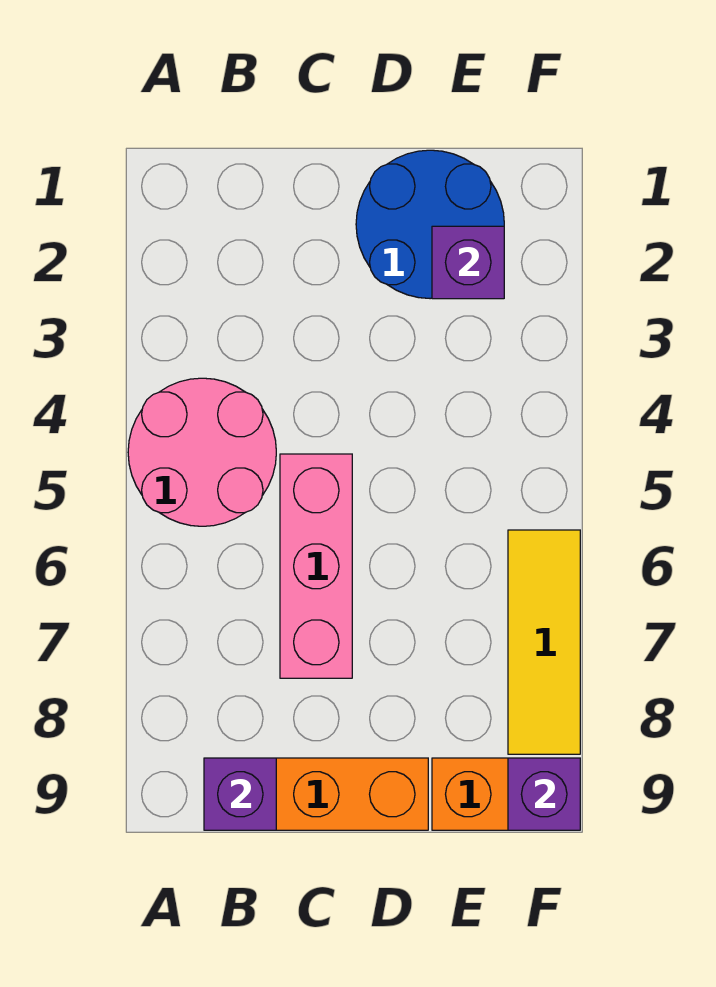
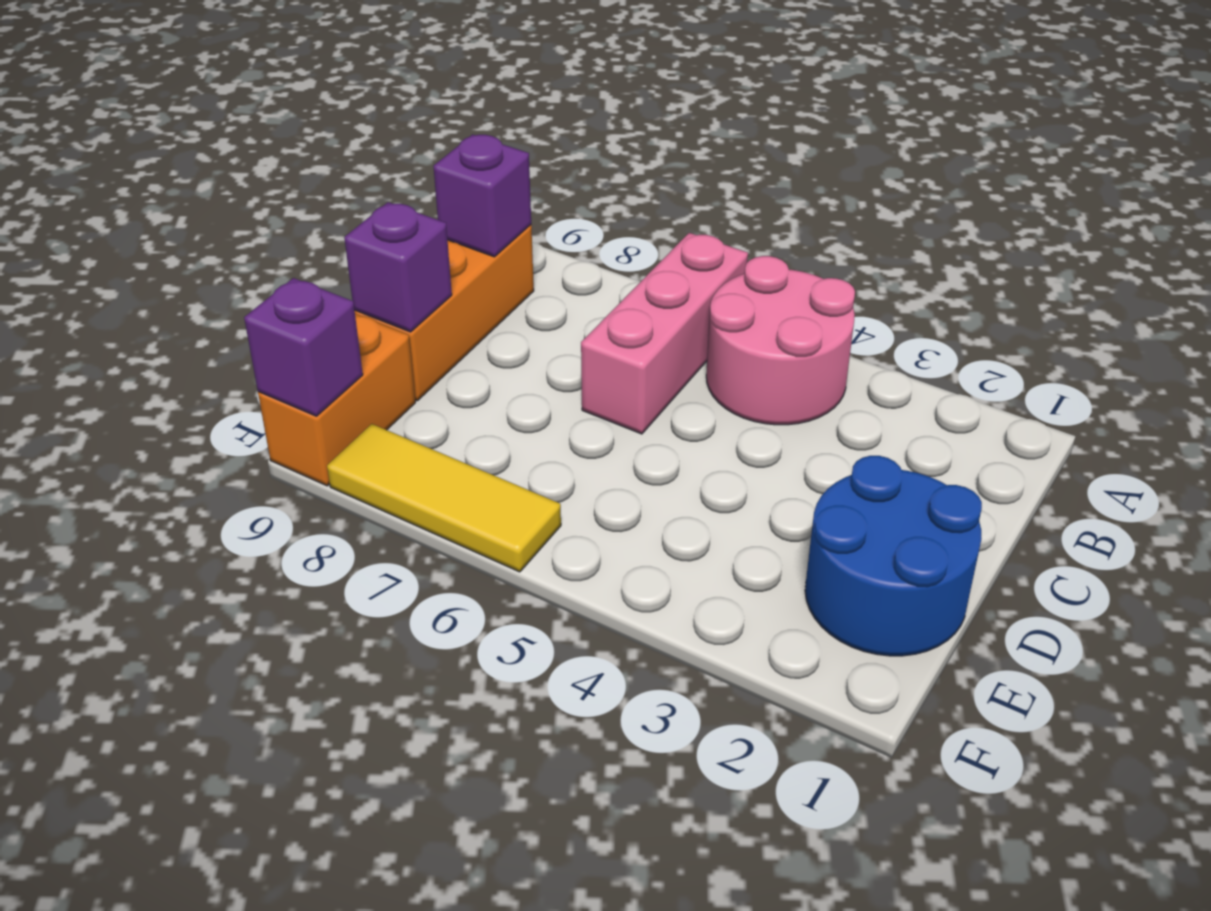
pink brick C5:C7 level 1 -> pink brick A6:C6 level 1
purple brick E2 level 2 -> purple brick D9 level 2

